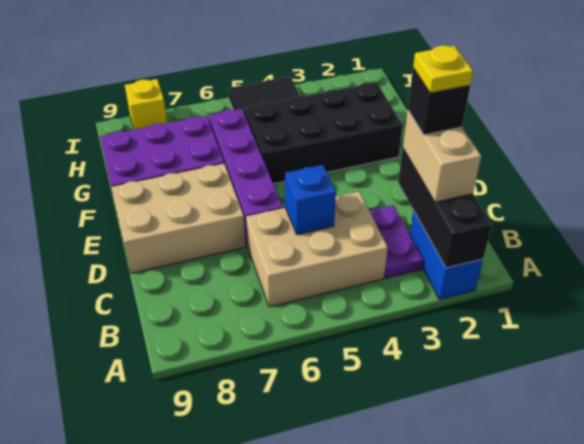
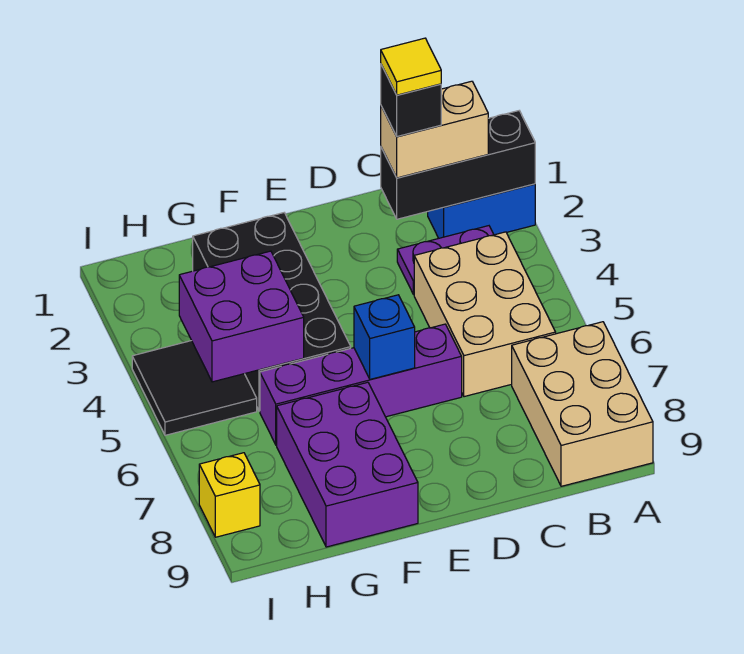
yellow plate C2 level 5 -> yellow tile C2 level 5
blue brick C5 level 2 -> blue brick E6 level 2
tan brick D7:E9 level 1 -> tan brick A7:B9 level 1
none -> purple brick G4:H5 level 2

